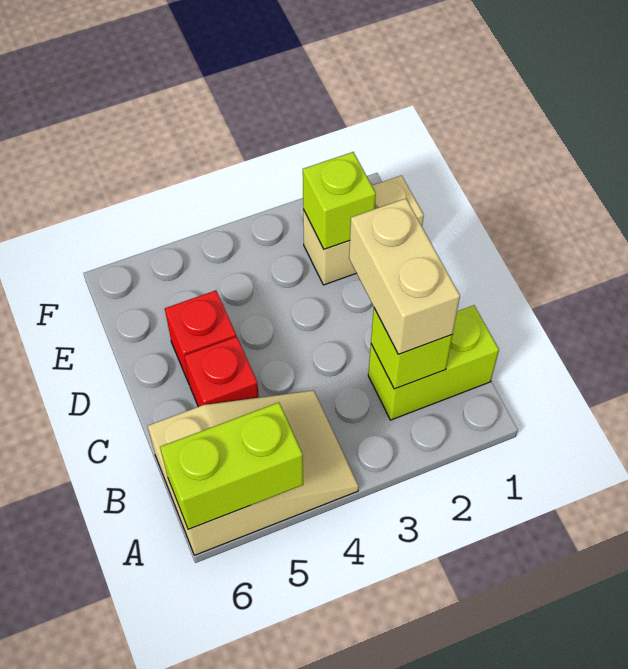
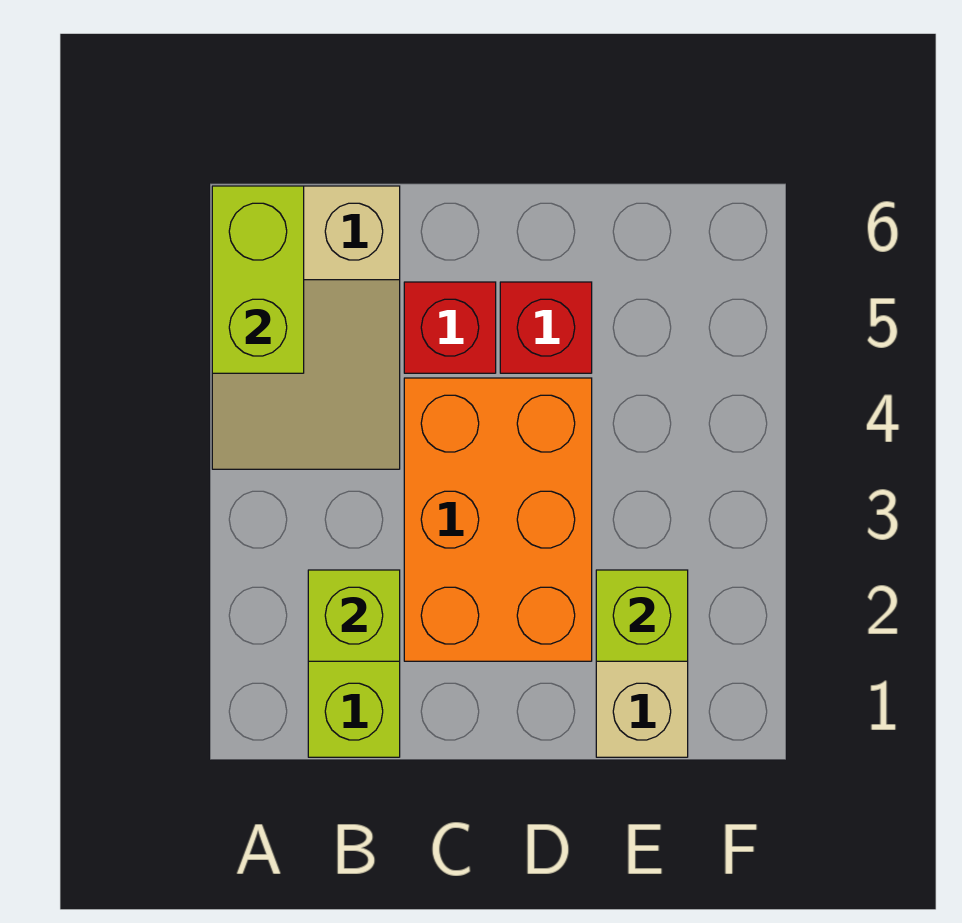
tan brick B2:C2 level 3 -> none
none -> orange brick C2:D4 level 1

